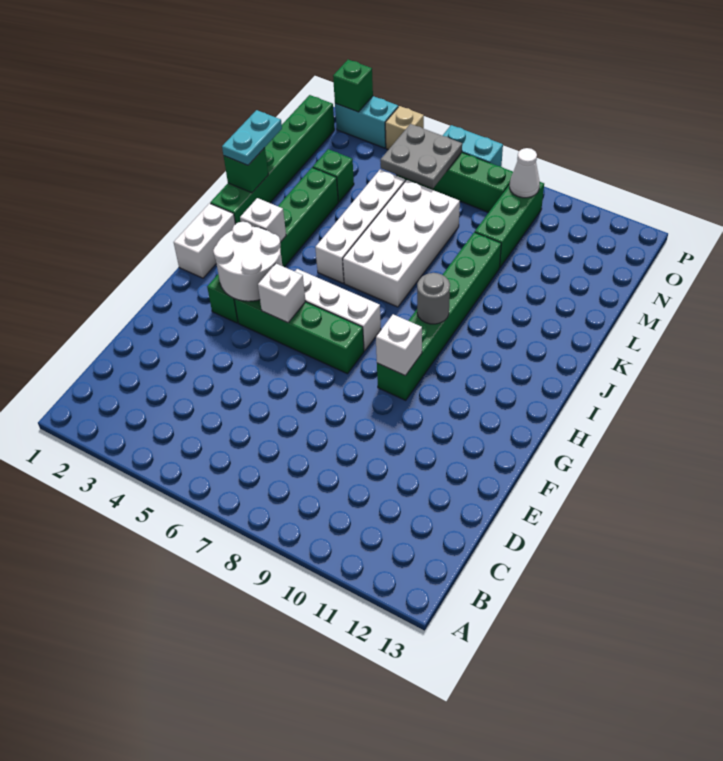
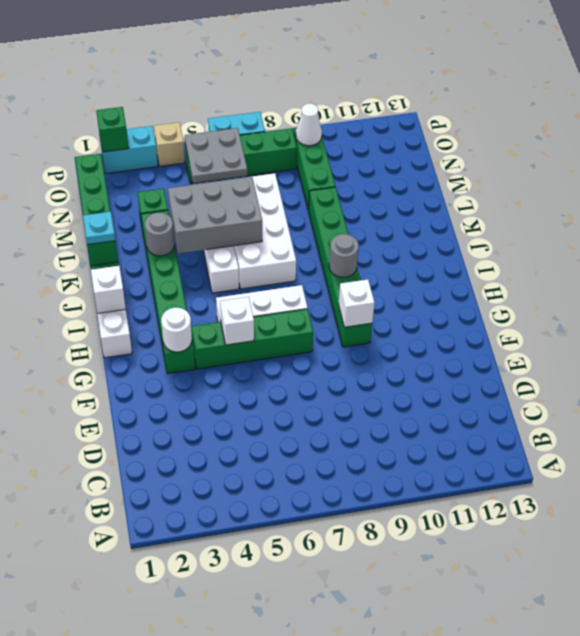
white round brick G3:H4 level 2 -> white round brick G3 level 2
white brick I3 level 2 -> white brick I1 level 2
cyan plate K1:L1 level 3 -> cyan plate K1 level 3
none -> grey round brick K3 level 2
none -> grey brick K4:L6 level 2

